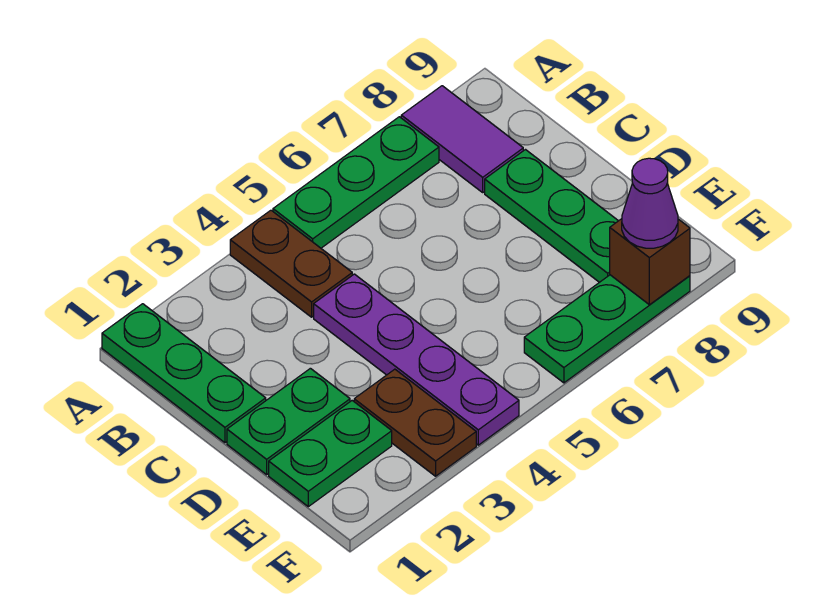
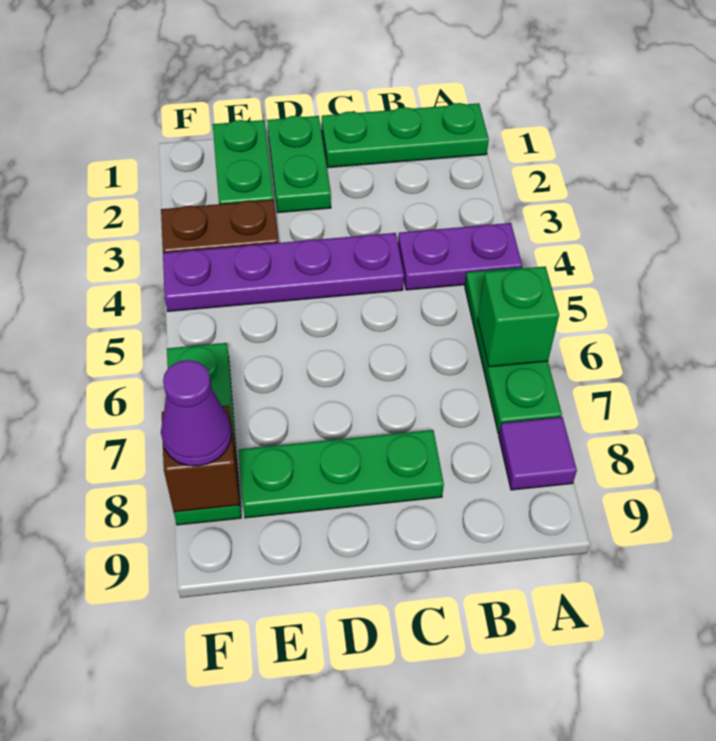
brown plate A4:B4 level 1 -> purple plate A4:B4 level 1
none -> green brick A6 level 2
purple tile A8:B8 level 1 -> purple tile A8 level 1

